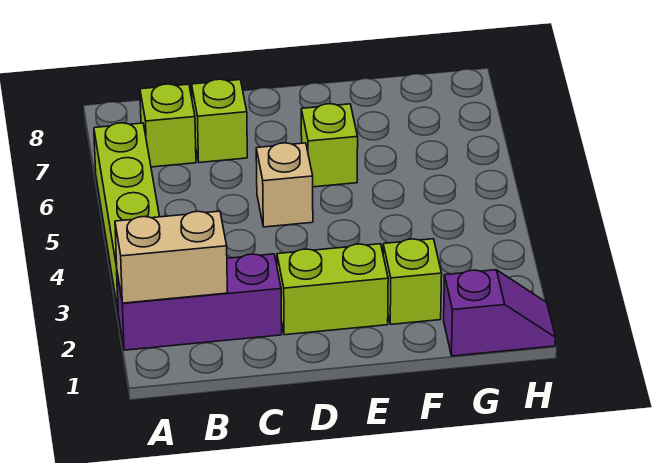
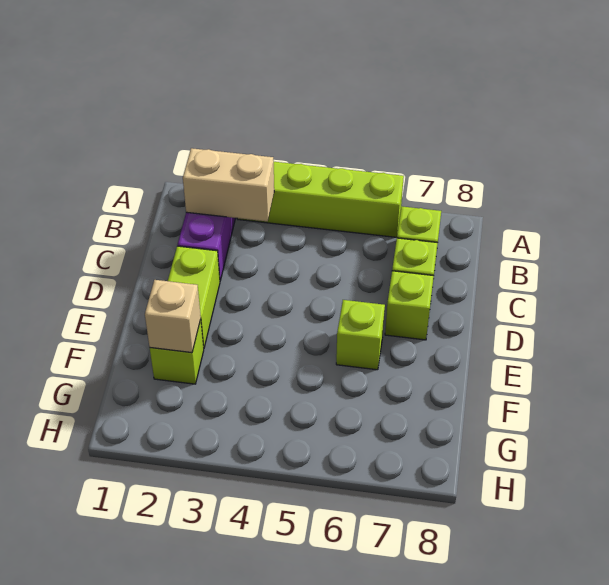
tan brick A2:B2 level 2 -> tan brick B2:B3 level 2
tan brick D5 level 1 -> tan brick F2 level 2
none -> lime brick D7 level 1
purple slope G1:H1 level 1 top G -> none

